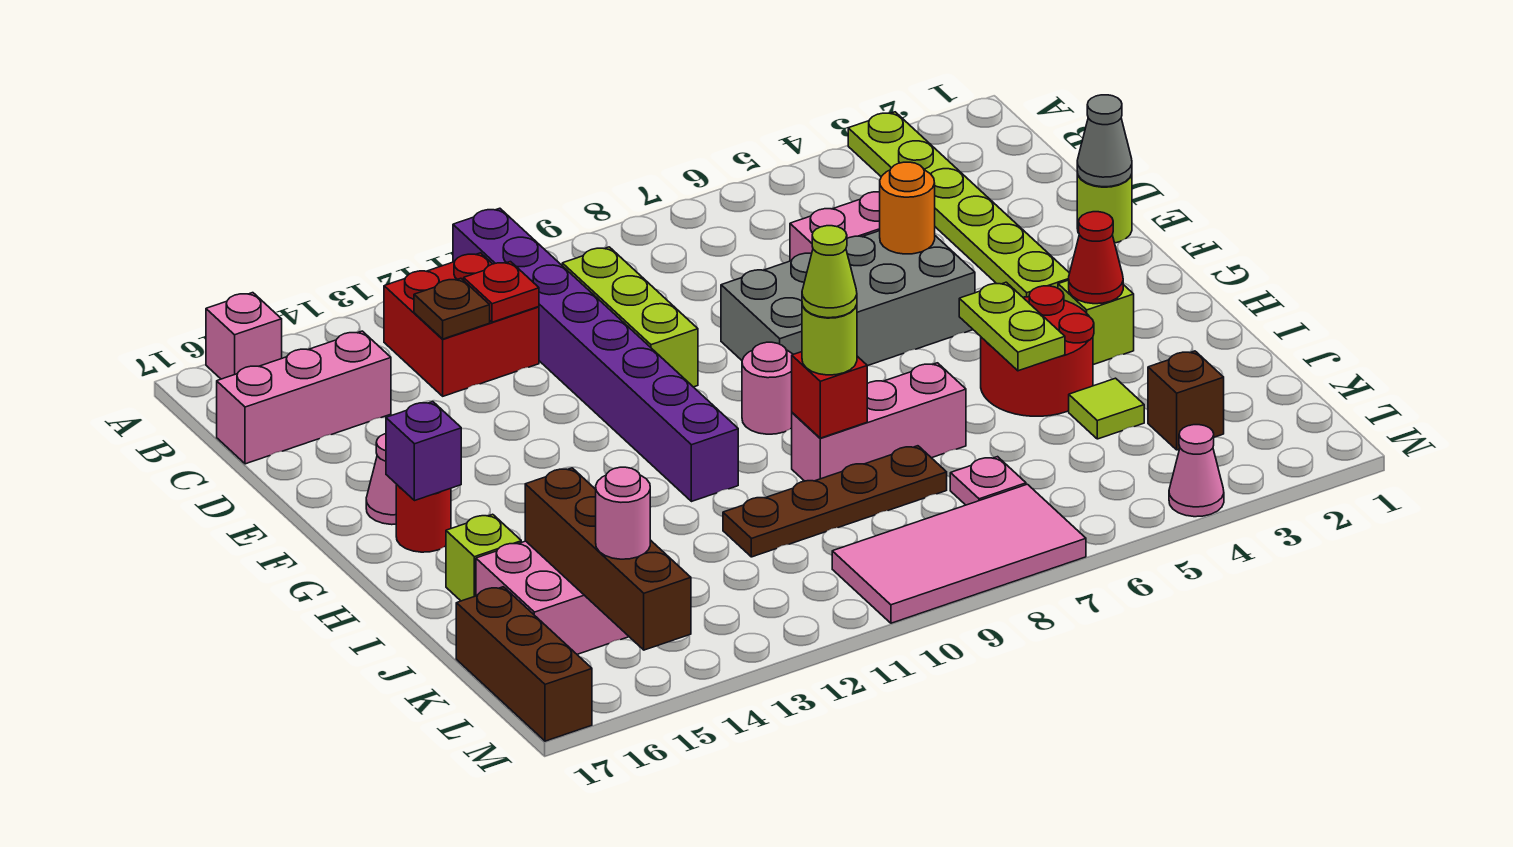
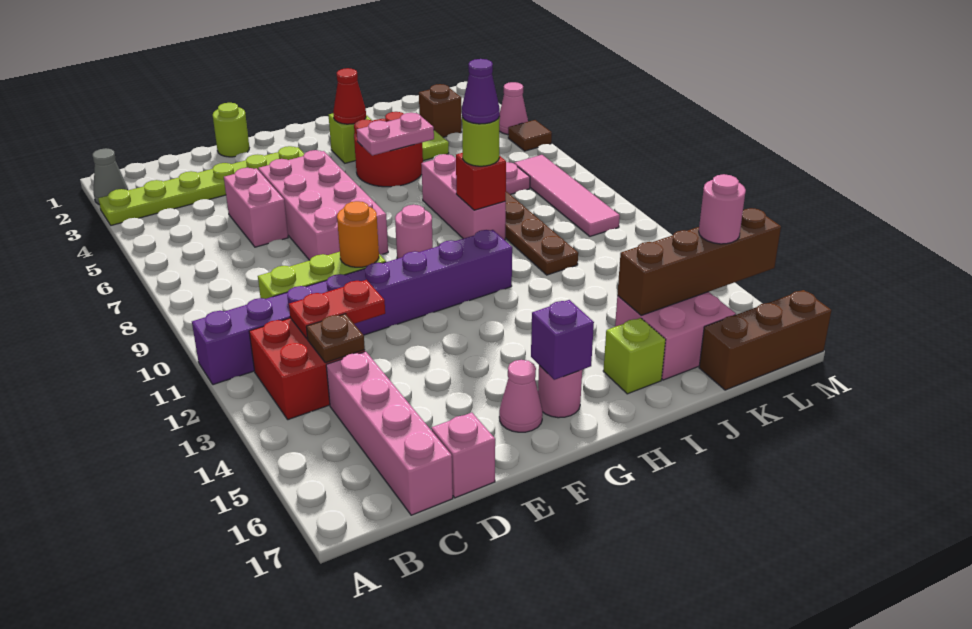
pink brick A16 level 1 -> pink brick D17 level 1
red plate C12 level 2 -> red plate C12:D12 level 2
pink brick C15:C17 level 1 -> pink brick C14:C17 level 1
grey cone E1 level 2 -> grey cone A2 level 1
grey brick E5:F8 level 1 -> pink brick E5:F8 level 1
orange round brick E5 level 2 -> orange round brick E10 level 2
red round brick G16 level 1 -> pink round brick G16 level 1
lime plate H5:I5 level 2 -> pink plate H5:I5 level 2
lime cone I9 level 4 -> purple cone I9 level 4
pink tile L7:M10 level 1 -> pink tile L7:L10 level 1
none -> brown tile M5 level 1

